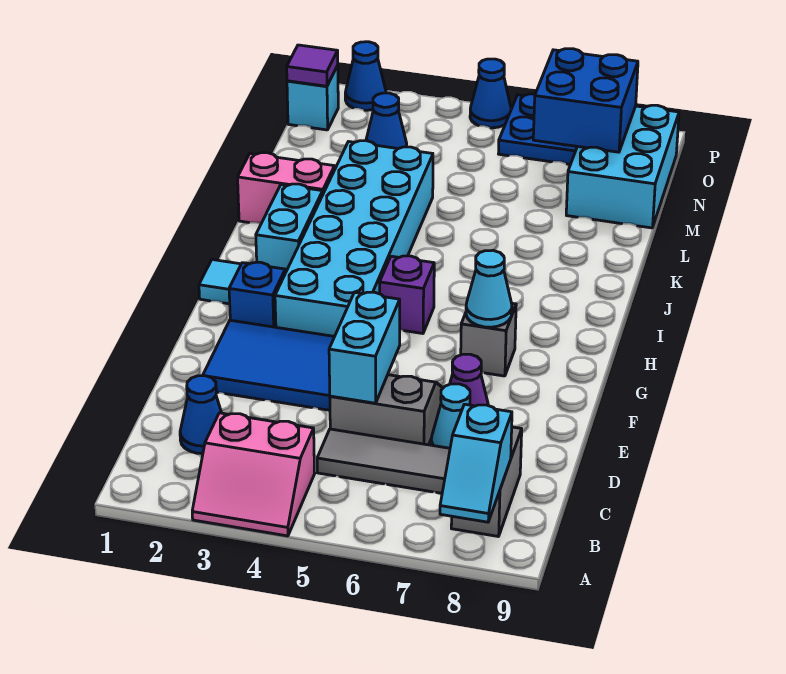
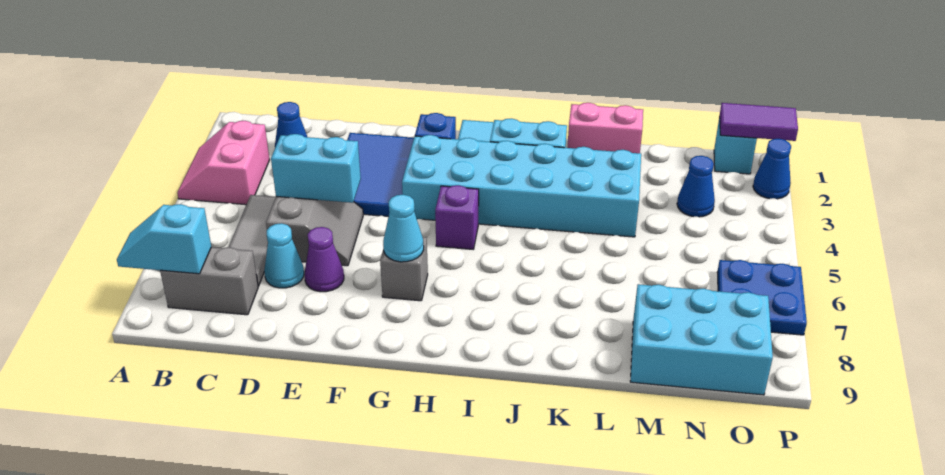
pink brick K1:K2 level 1 -> pink brick K1:L1 level 1
blue brick N7:O8 level 2 -> none
purple tile O1 level 2 -> purple tile O1:P1 level 2
blue cone P5 level 1 -> none

